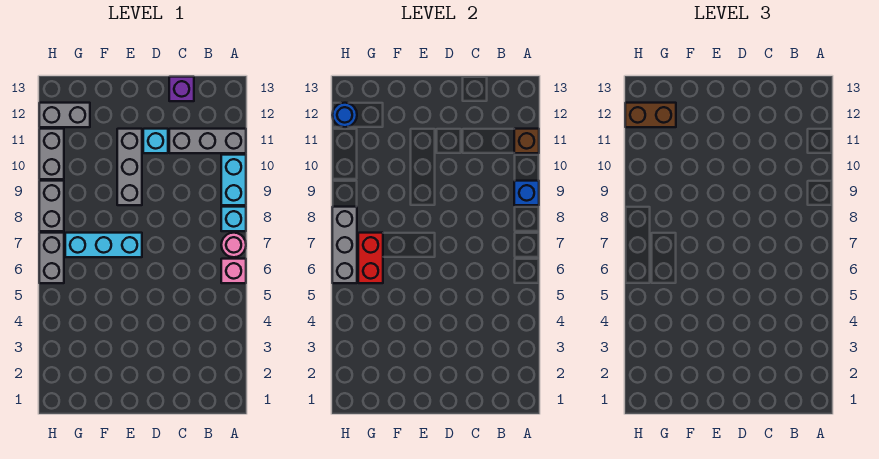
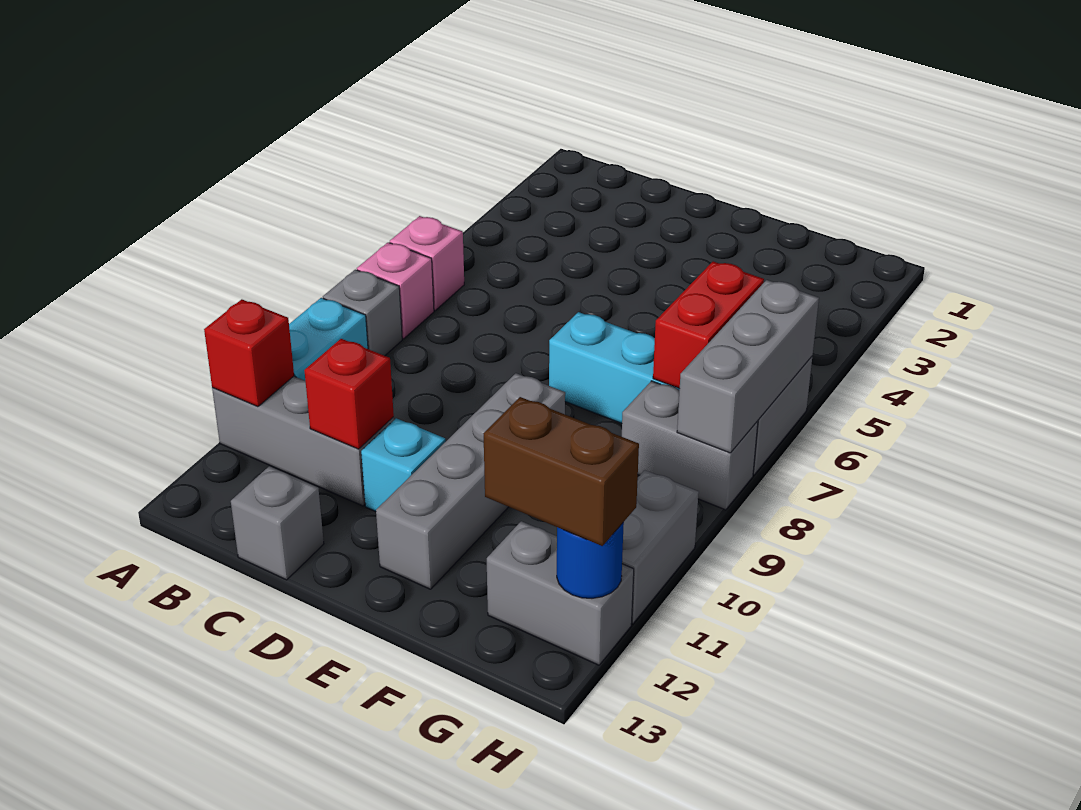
pink round brick A7 level 1 -> pink brick A7 level 1
cyan brick A8 level 1 -> grey brick A8 level 1
blue brick A9 level 2 -> none
brown brick A11 level 2 -> red brick A11 level 2
none -> red brick C11 level 2
purple brick C13 level 1 -> grey brick C13 level 1
grey brick E9:E11 level 1 -> grey brick E9:E12 level 1
grey brick H8:H9 level 1 -> grey brick G8:H8 level 1

